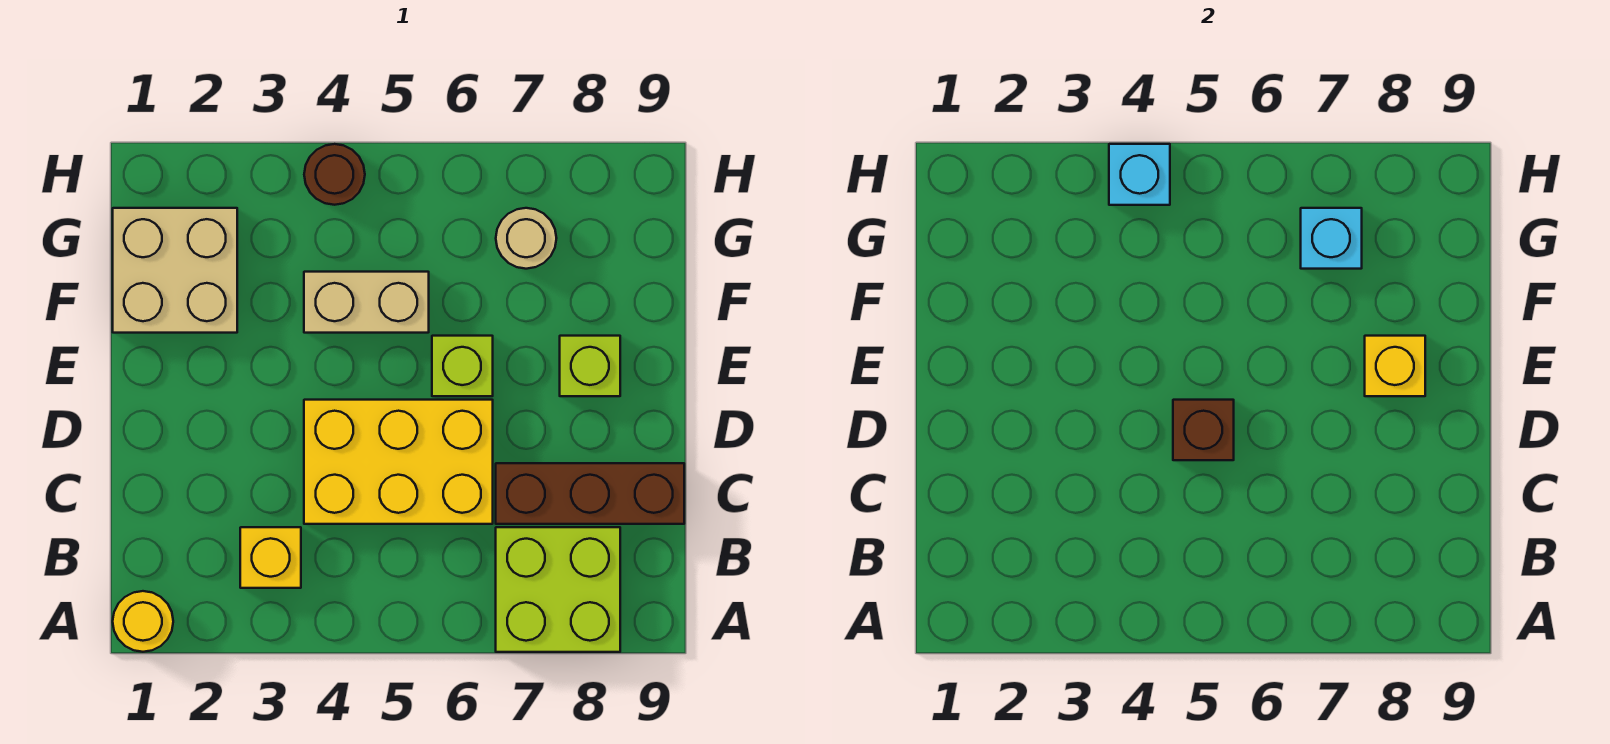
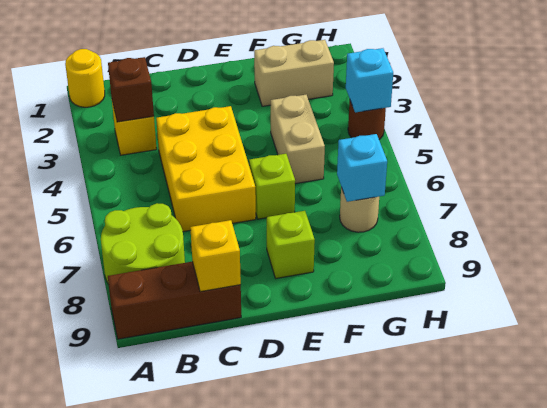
lime brick A7:B8 level 1 -> lime round brick A7:B8 level 1
brown brick C7:C9 level 1 -> brown brick A9:C9 level 1
brown brick D5 level 2 -> brown brick B3 level 2
yellow brick E8 level 2 -> yellow brick C9 level 2
tan brick F1:G2 level 1 -> tan brick F2:G2 level 1

